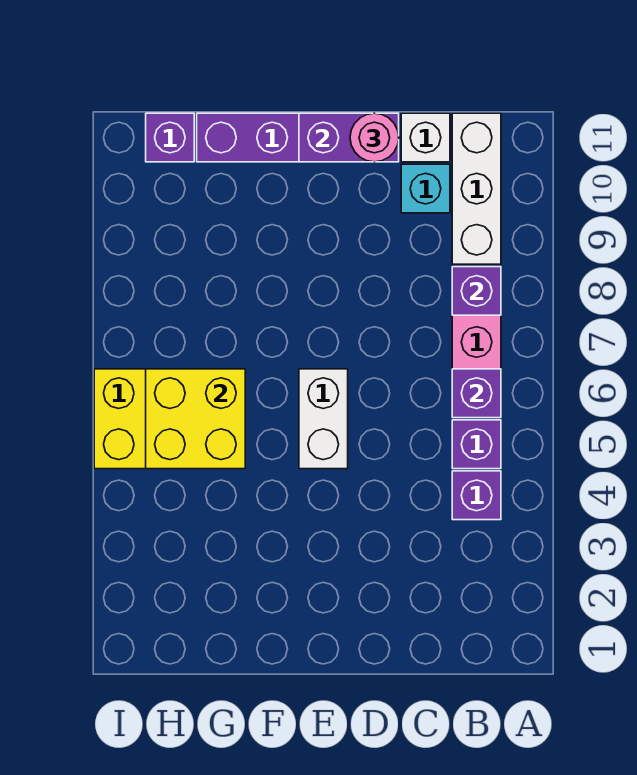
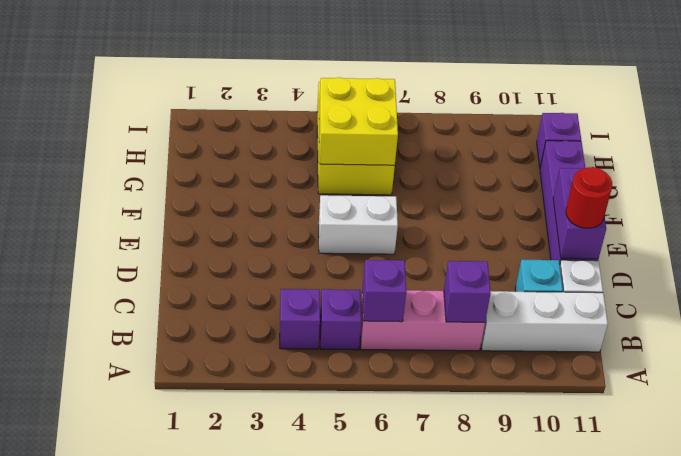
pink round brick D11 level 3 -> red round brick D11 level 3

